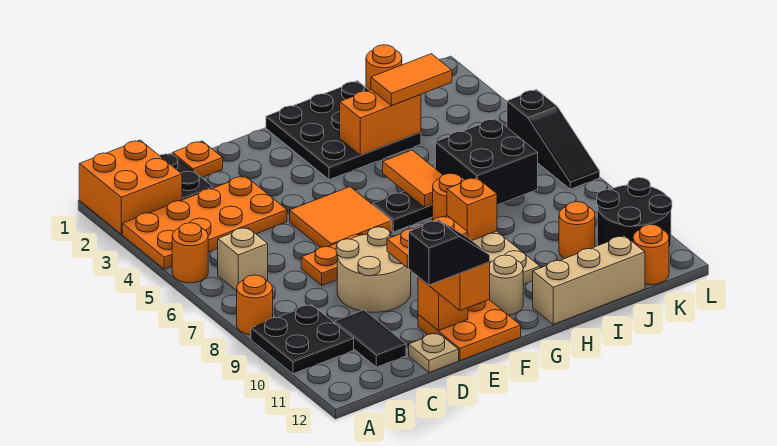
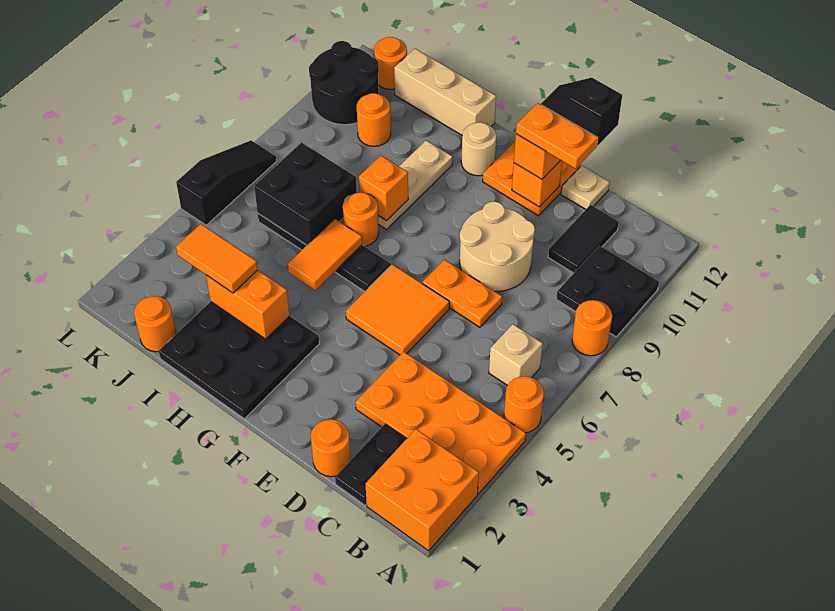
orange plate D1 level 1 -> orange round brick D1 level 1

